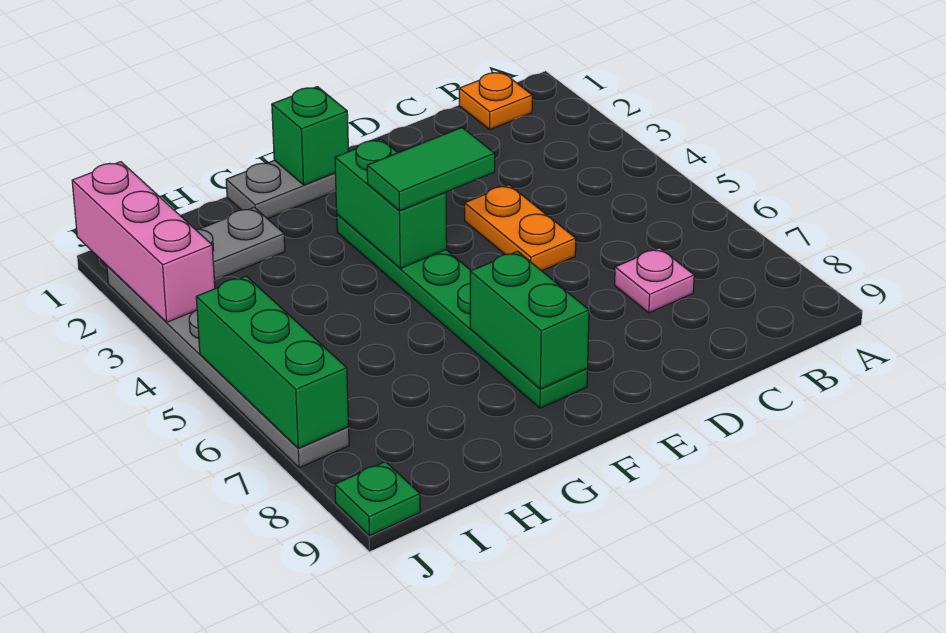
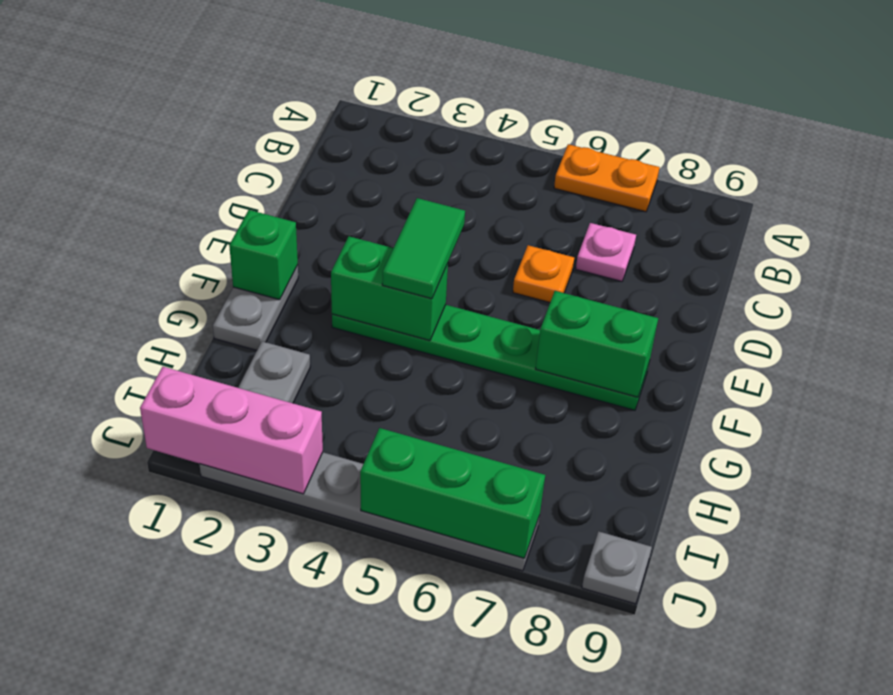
orange plate B1 level 1 -> orange plate D6 level 1
orange plate D4:D5 level 1 -> orange plate A6:A7 level 1
green plate J9 level 1 -> grey plate J9 level 1

